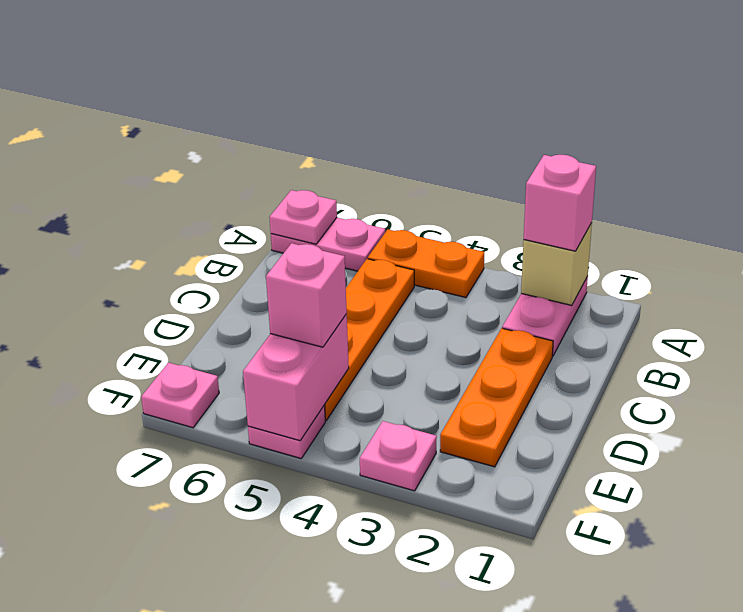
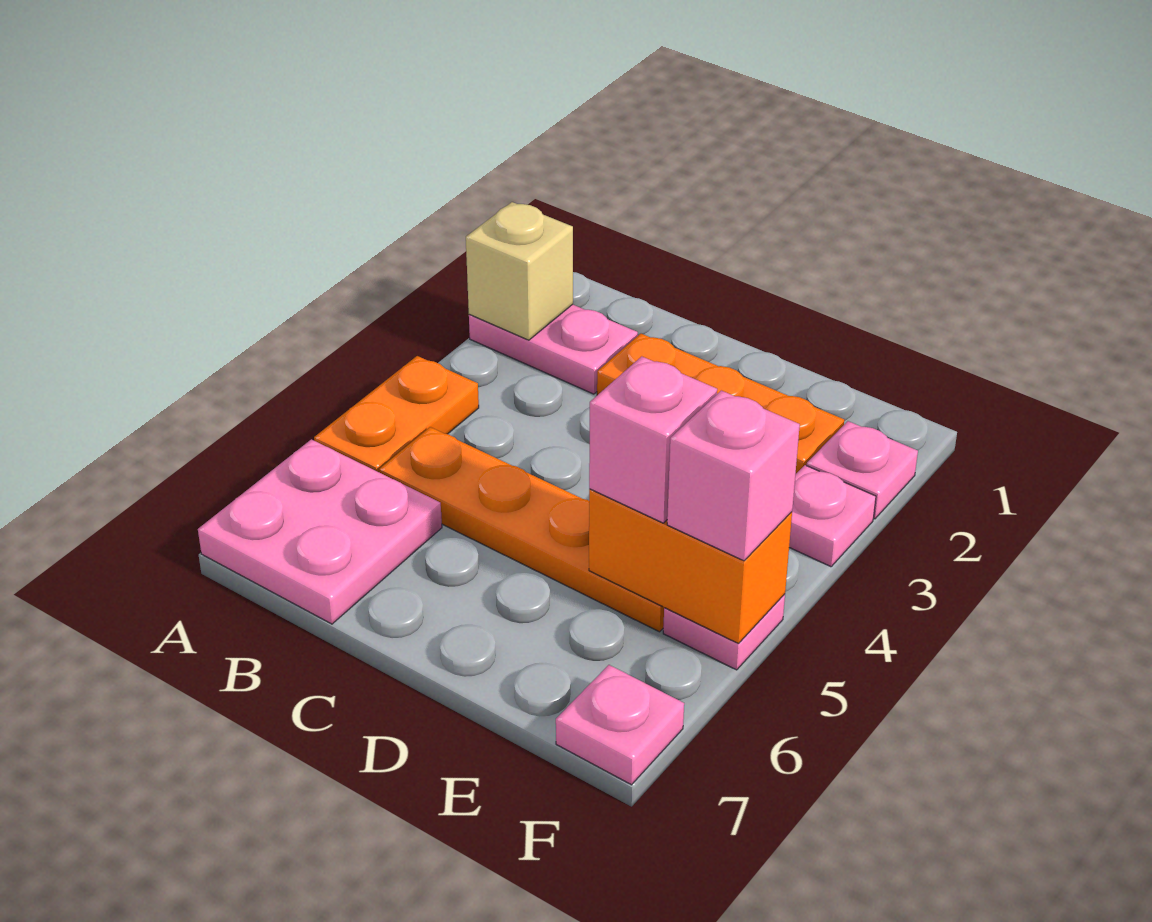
pink brick A2 level 3 -> pink brick F5 level 3
pink plate A6:A7 level 1 -> pink plate A6:B7 level 1
pink plate A7 level 2 -> pink plate F2 level 1
pink brick E5:F5 level 2 -> orange brick E5:F5 level 2

